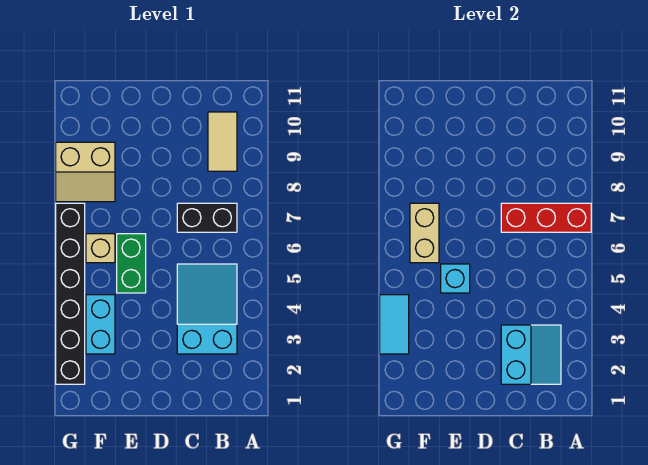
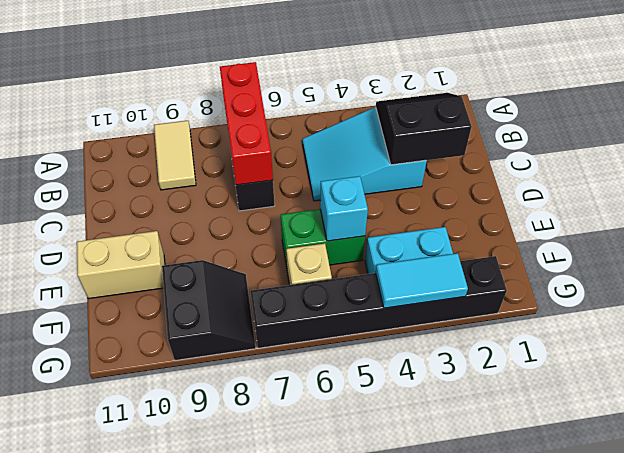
cyan slope B2:C3 level 2 top C -> black slope B2:C3 level 2 top C
tan tile B9:B10 level 1 -> tan tile A9:B9 level 1
tan brick F6:F7 level 2 -> tan brick E10:E11 level 1
tan slope F8:G9 level 1 top 9 -> black slope F8:G9 level 1 top 9

